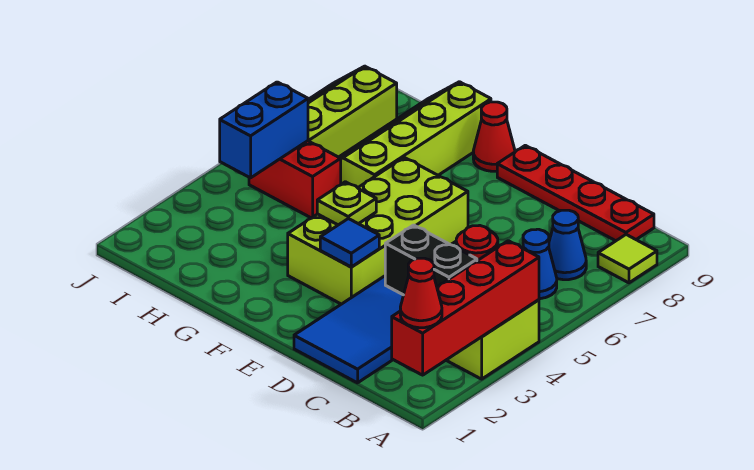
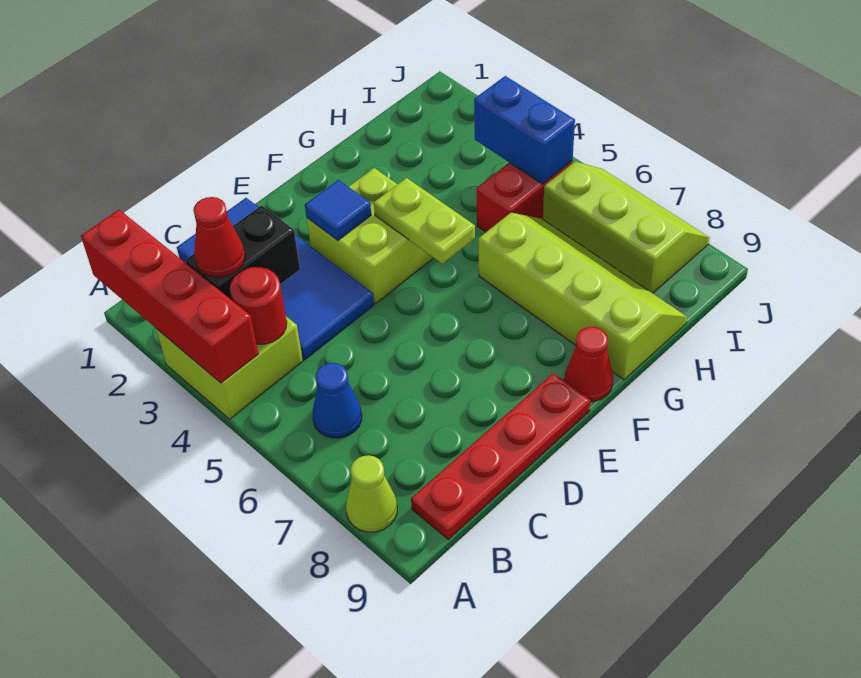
red cone A1 level 3 -> red cone B3 level 3
lime tile A8 level 1 -> lime cone A8 level 1
blue cone B7 level 1 -> none
lime brick E3:F6 level 1 -> lime brick E3:F4 level 1
lime plate F4 level 2 -> lime plate F4:F5 level 2

